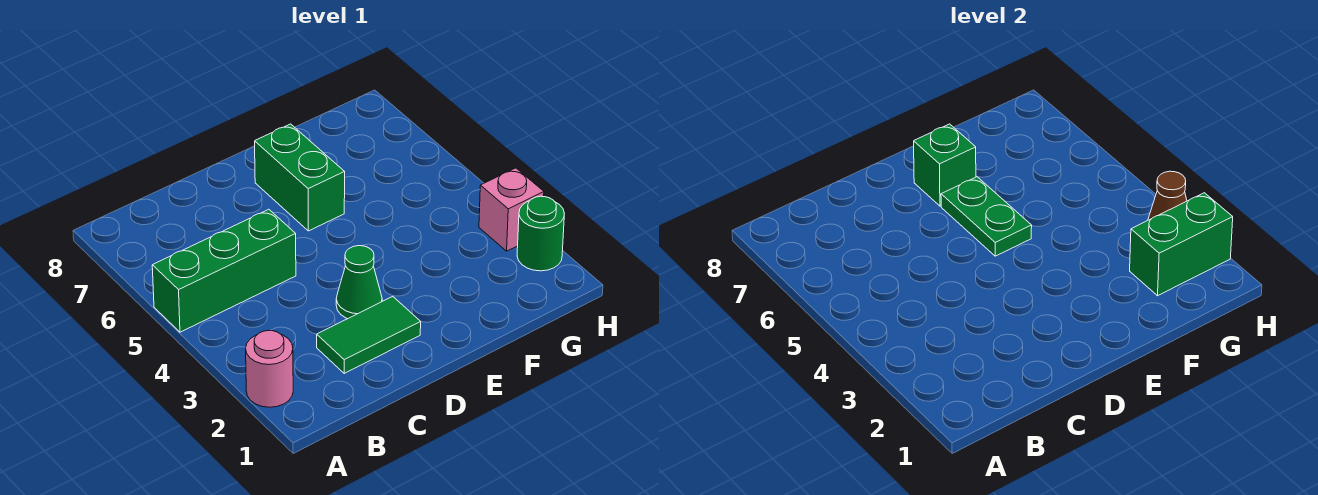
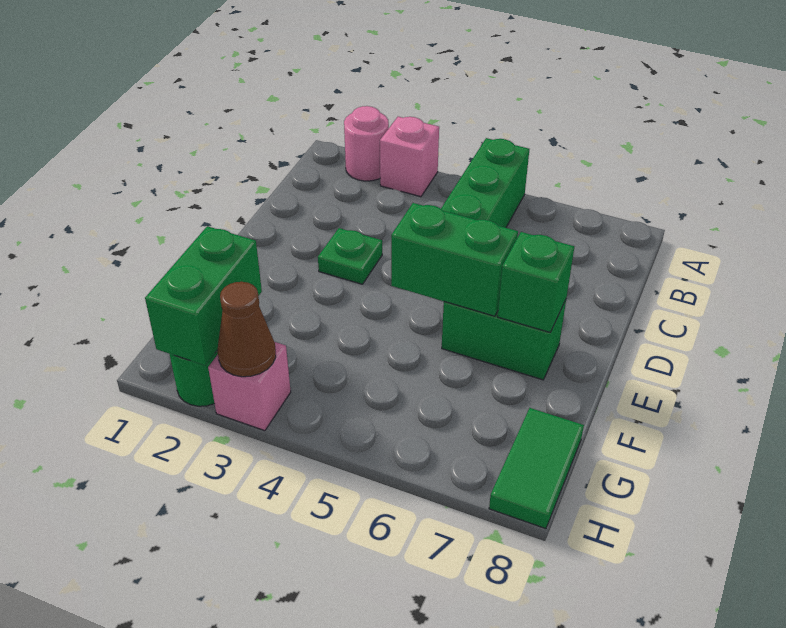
none -> pink brick A3 level 1
green tile C2:D2 level 1 -> green tile G8:H8 level 1
green cone D3 level 1 -> green plate D3 level 1
green plate E5:E6 level 2 -> green brick E5:E6 level 2

